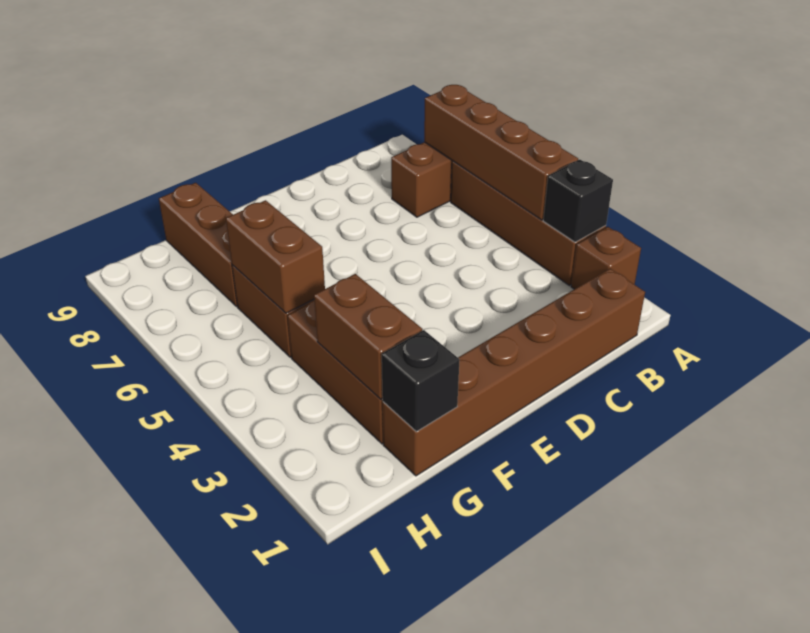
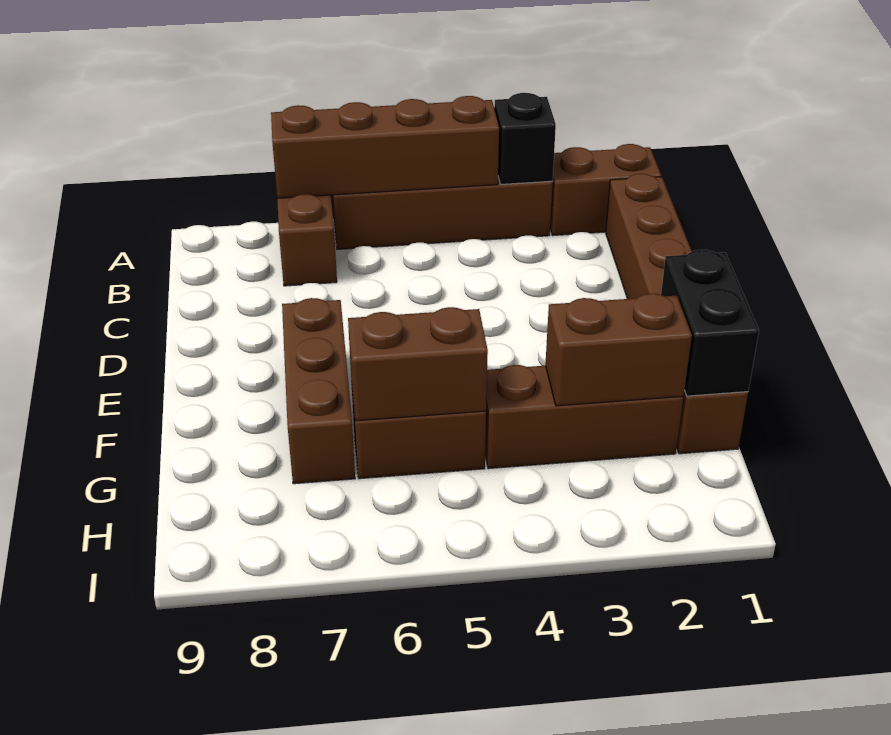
brown brick A2 level 1 -> brown brick A1:A2 level 1
black brick G1 level 2 -> black brick F1:G1 level 2
brown brick G7:G9 level 1 -> brown brick E7:G7 level 1

